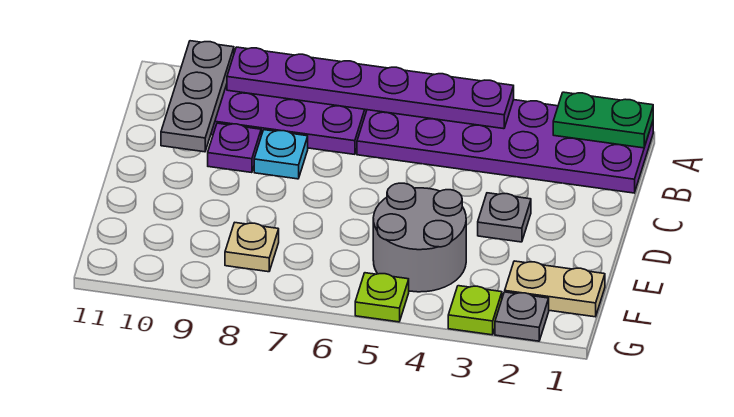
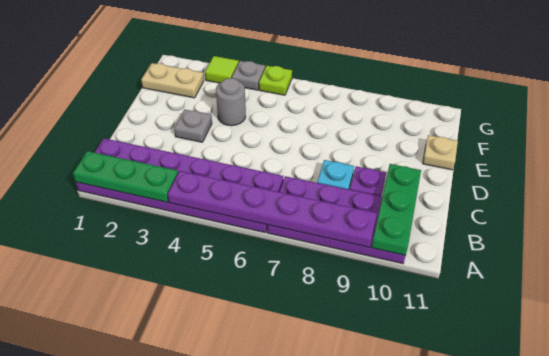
green plate A1:A2 level 2 -> green plate A1:A3 level 2
grey plate A10:C10 level 2 -> green plate A10:C10 level 2
grey round brick E4:F5 level 1 -> grey round brick E4 level 1
tan plate F8 level 1 -> tan plate E11 level 1
grey plate G2 level 1 -> grey plate G4 level 1
lime plate G3 level 1 -> lime tile G3 level 1

